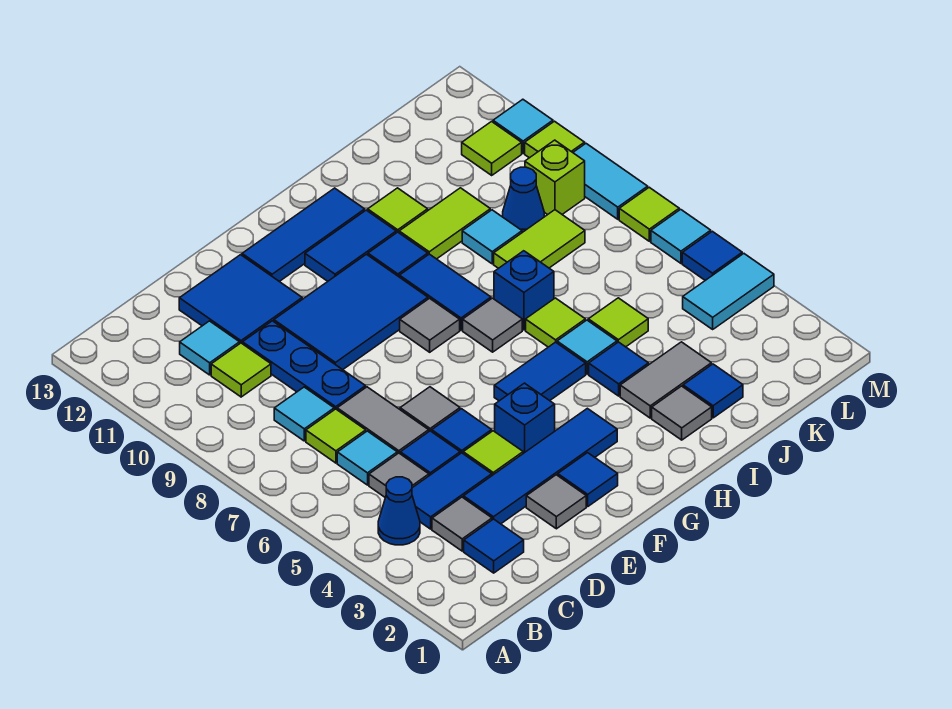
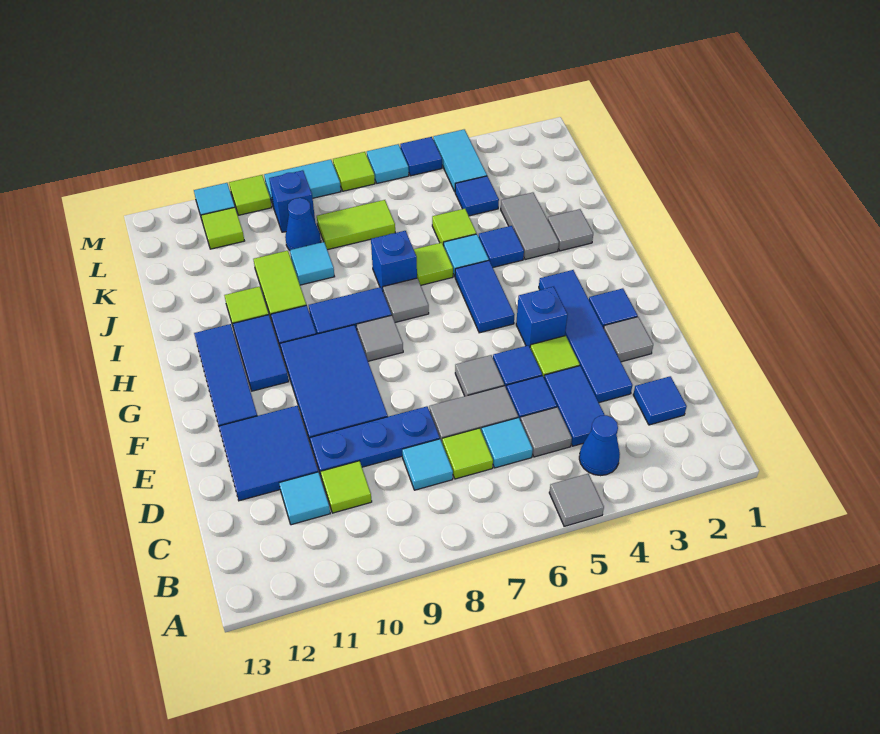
grey tile C3 level 1 -> grey tile A5 level 1
blue tile J2 level 1 -> blue tile K4 level 1
lime tile J8:K8 level 1 -> lime tile K7:K8 level 1
lime brick L9 level 1 -> blue brick L9 level 1

